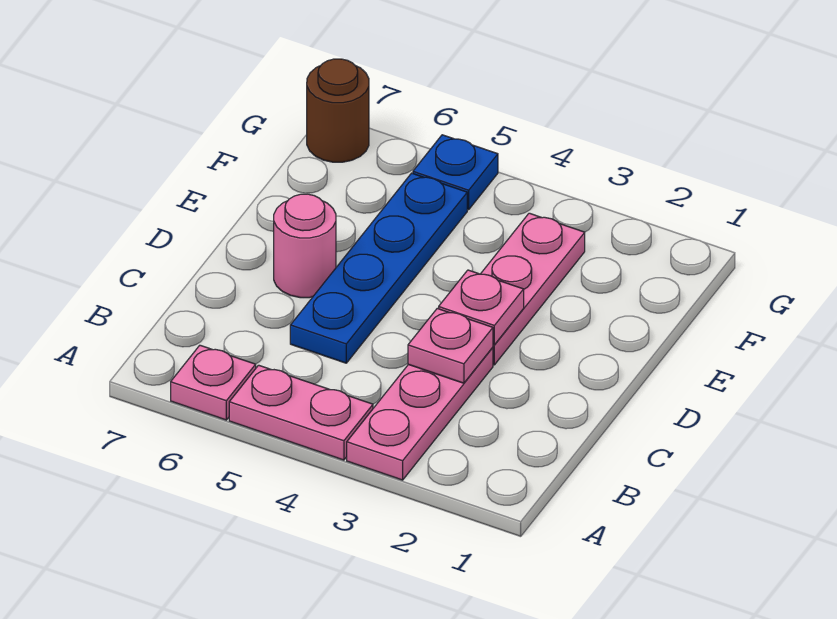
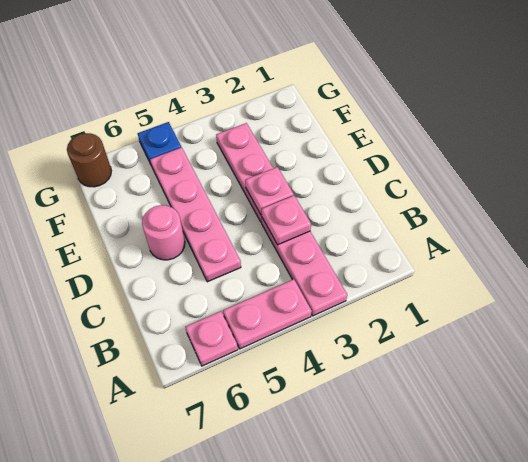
blue plate C5:F5 level 1 -> pink plate C5:F5 level 1

